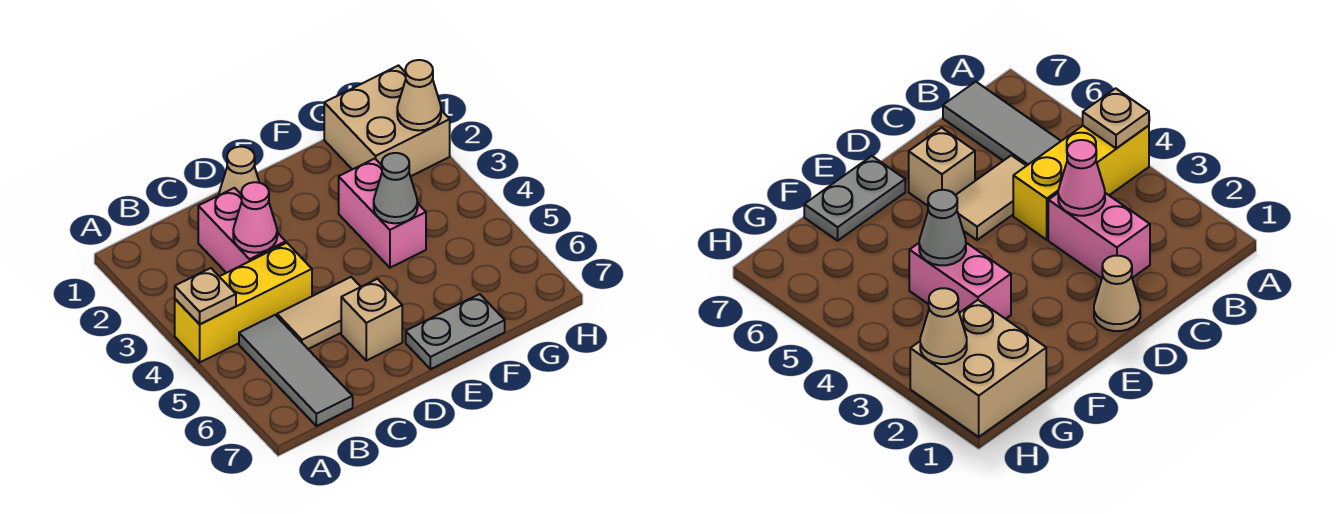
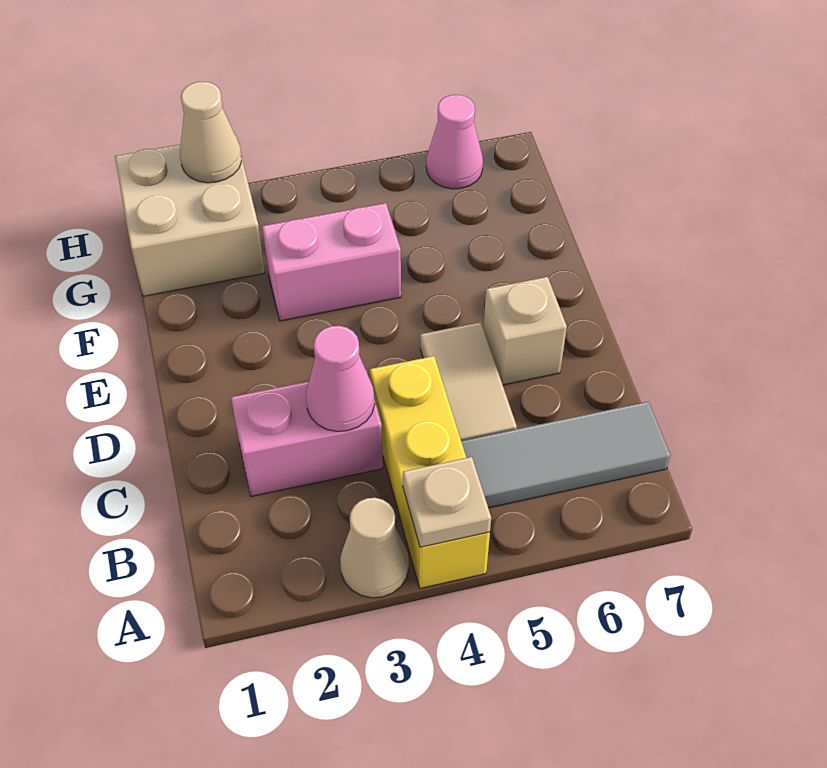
tan cone D1 level 1 -> tan cone A3 level 1
grey plate E7:F7 level 1 -> none
grey cone F4 level 2 -> none
none -> pink cone H6 level 1

